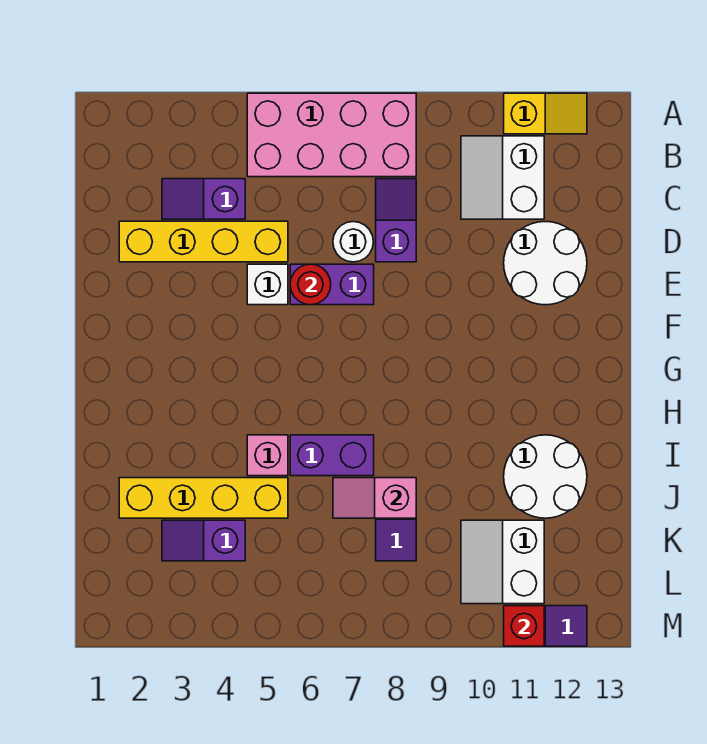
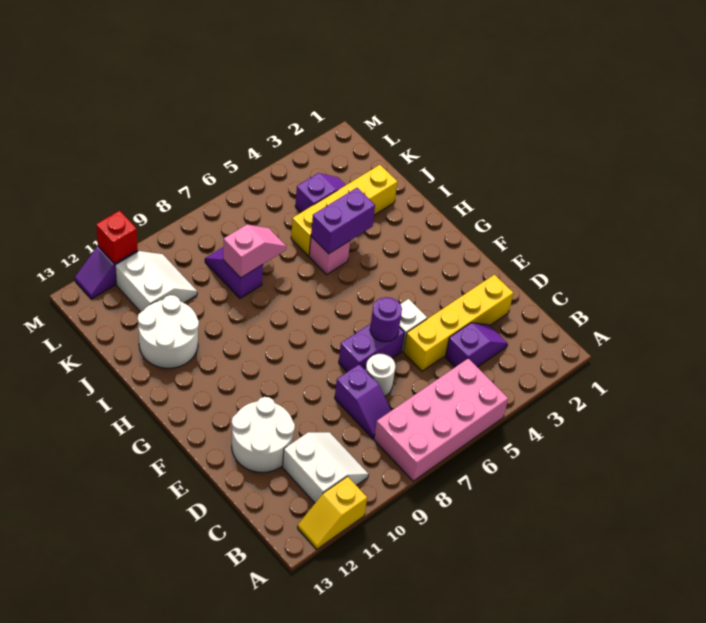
red round brick E6 level 2 -> purple round brick E6 level 2
purple brick I6:I7 level 1 -> purple brick I4:I5 level 2

